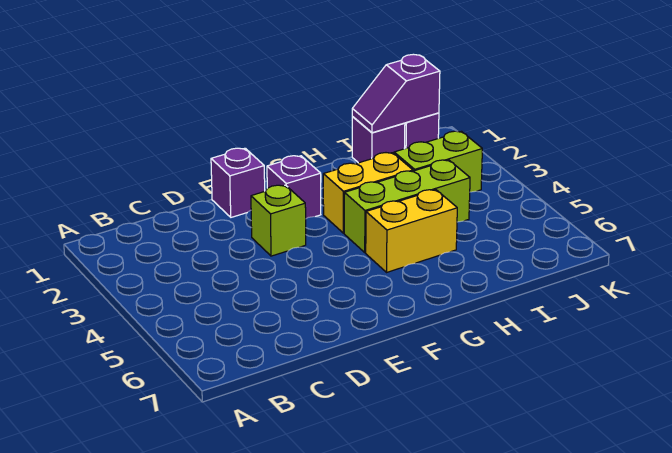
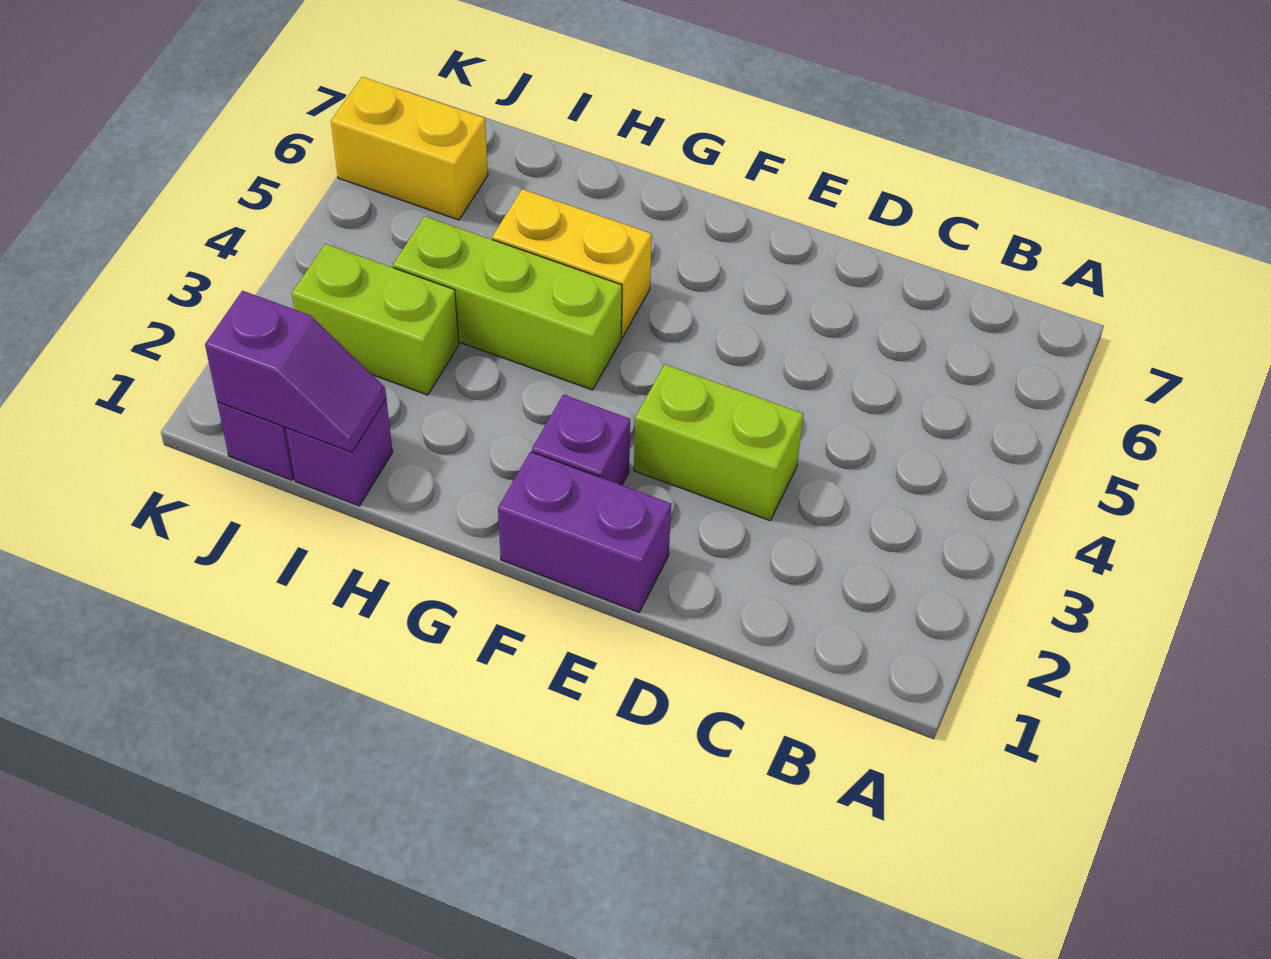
purple brick E1 level 1 -> purple brick E1:F1 level 1
lime brick E3 level 1 -> lime brick D3:E3 level 1
yellow brick G3:H3 level 1 -> yellow brick J6:K6 level 1

